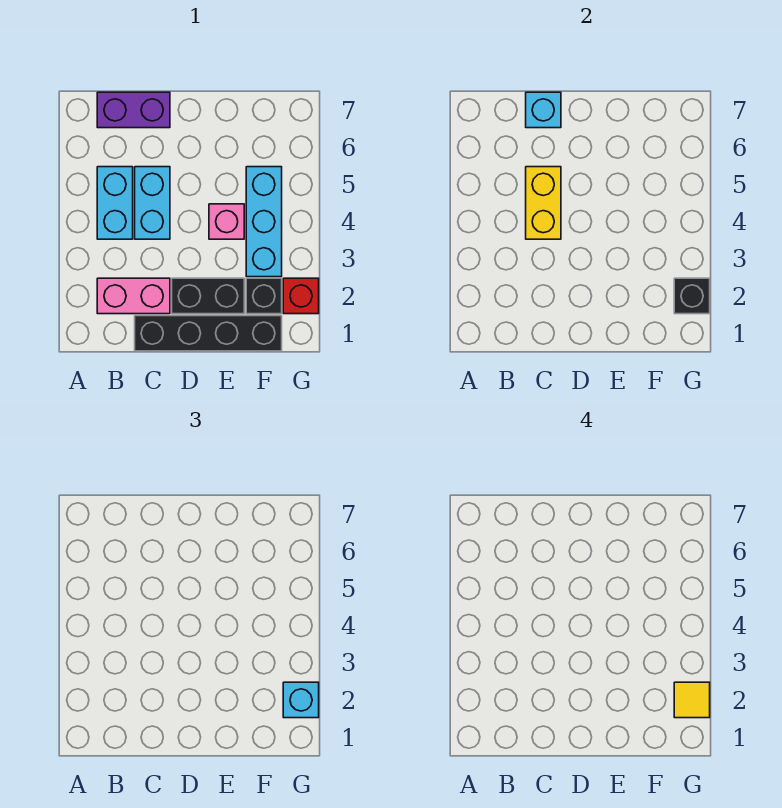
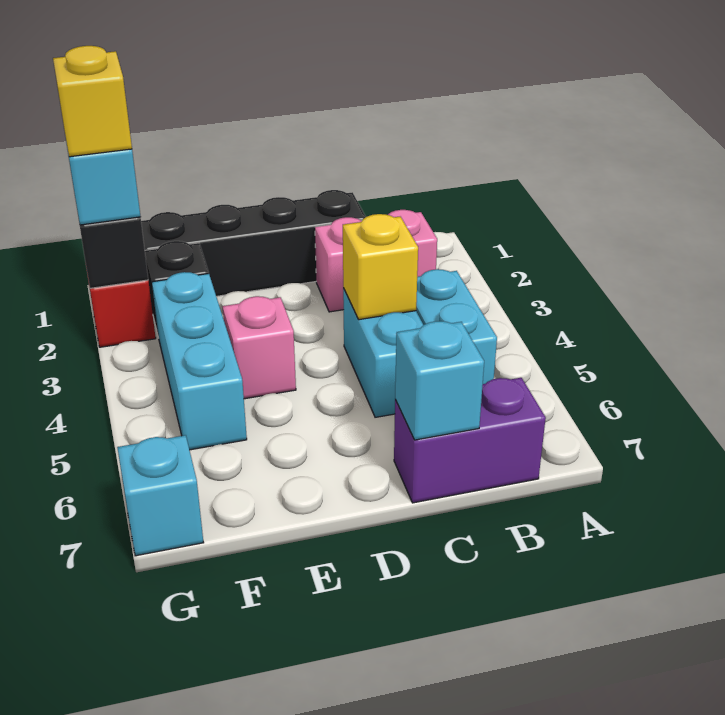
yellow brick C4:C5 level 2 -> yellow brick C4 level 2
black brick D2:E2 level 1 -> none
yellow tile G2 level 4 -> yellow brick G2 level 4
none -> cyan brick G7 level 1

